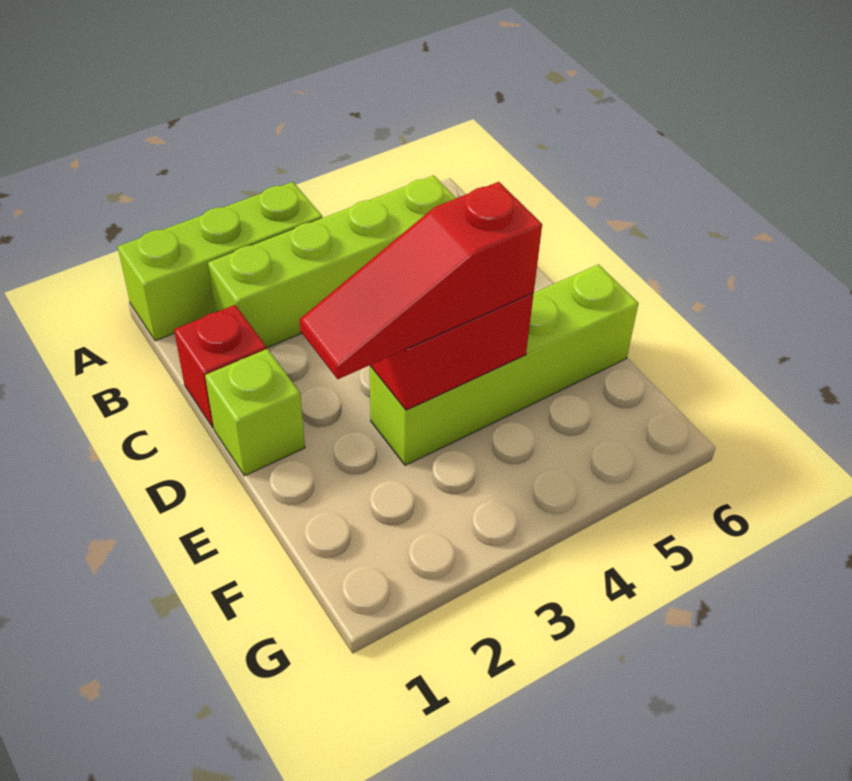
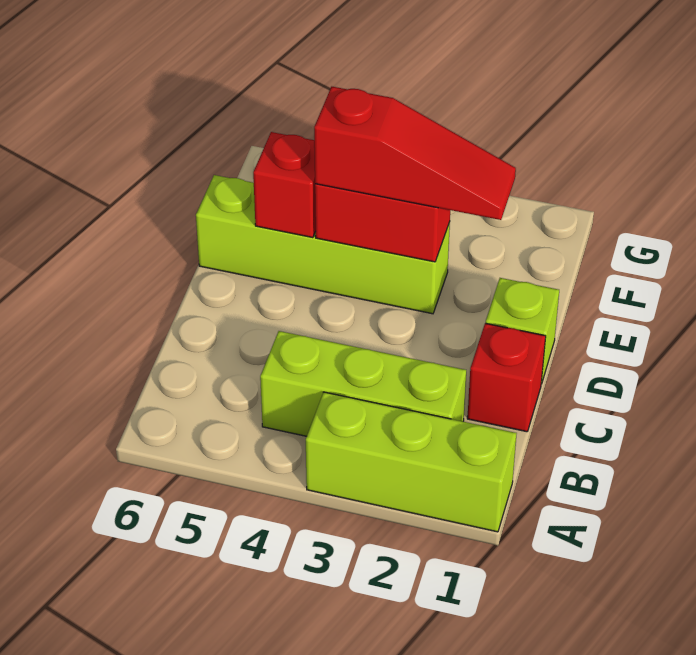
lime brick B2:B5 level 1 -> lime brick B2:B4 level 1
none -> red brick E5 level 2

